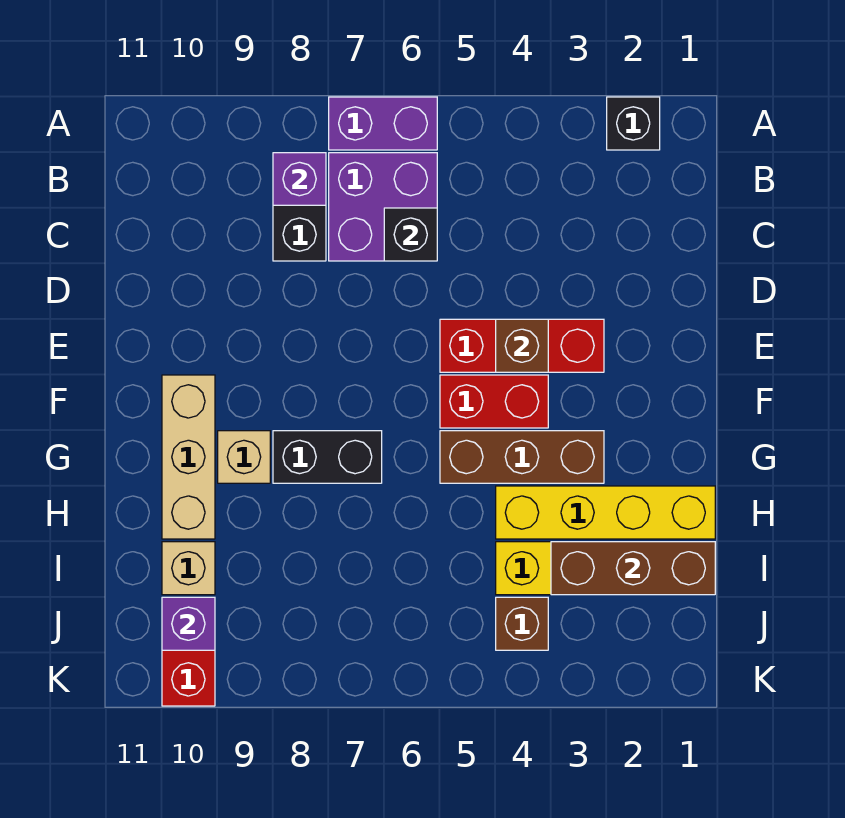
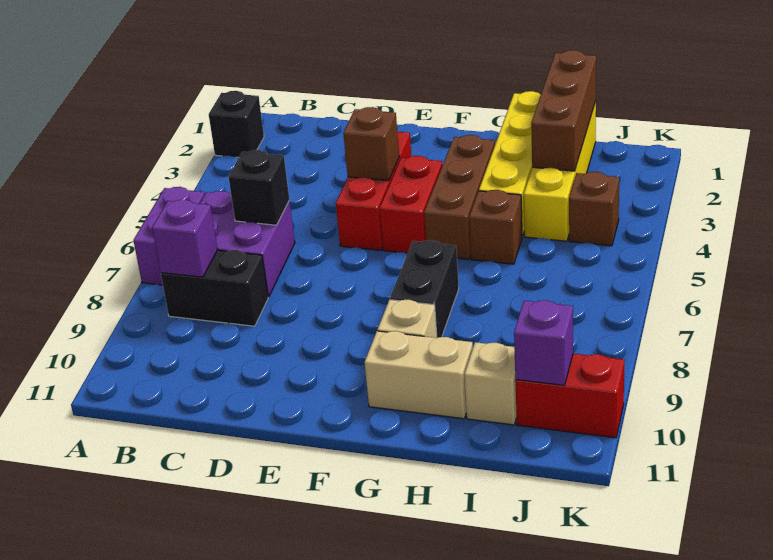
tan brick F10:H10 level 1 -> tan brick G10:H10 level 1
none -> brown brick H5 level 1

